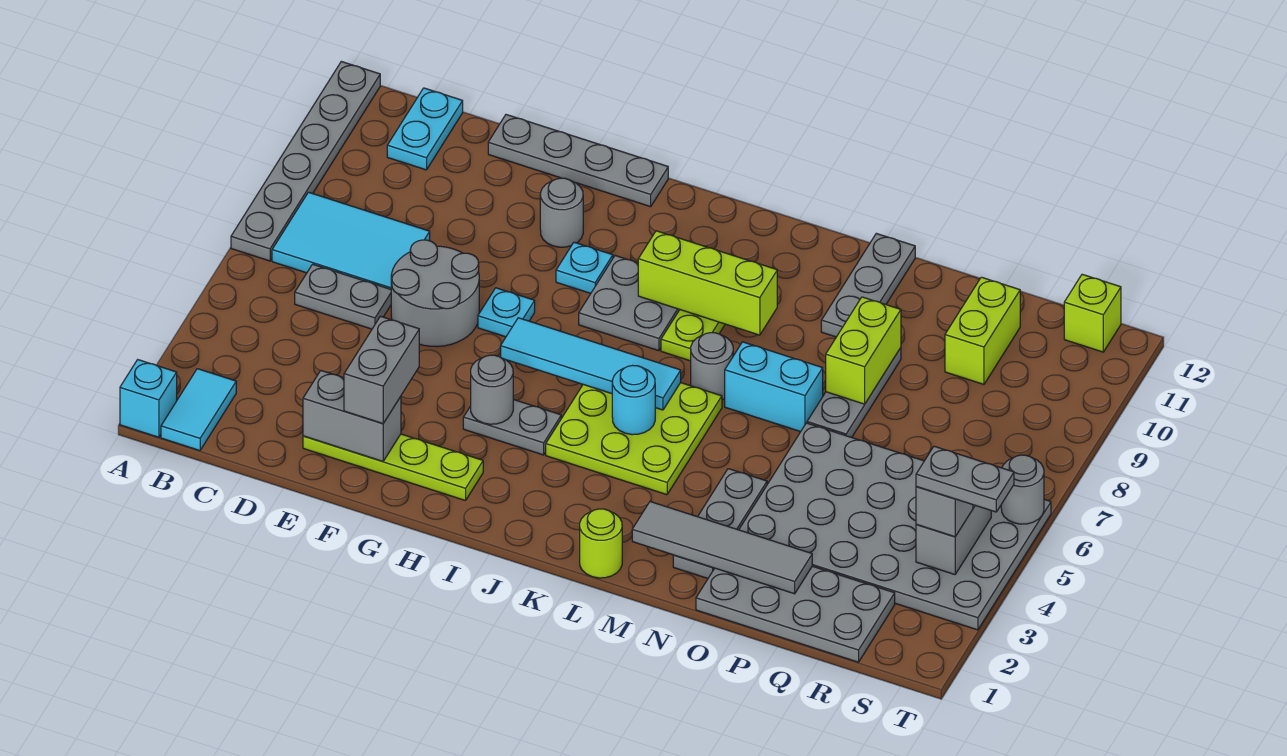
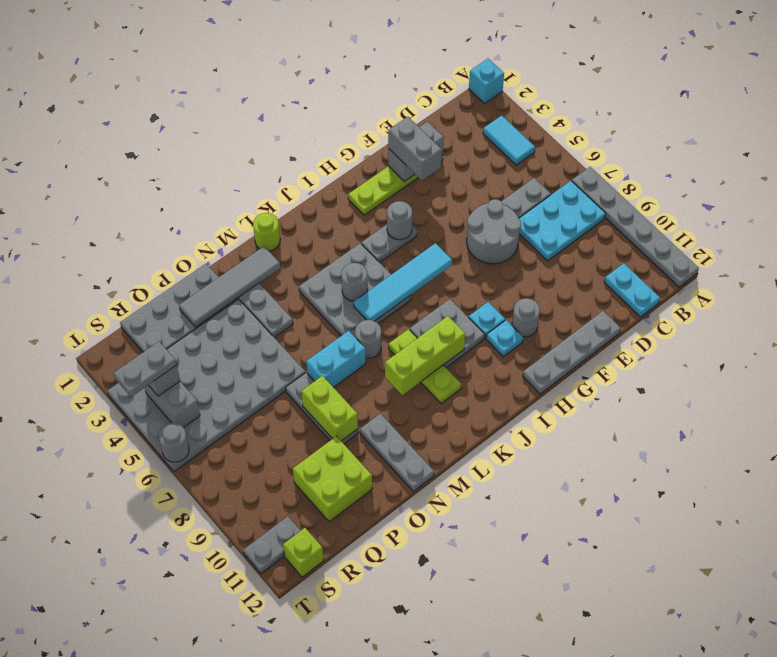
cyan tile B1:B2 level 1 -> cyan tile B3:B4 level 1
cyan tile B7:D8 level 1 -> cyan plate B7:D8 level 1
cyan plate G7 level 1 -> cyan plate H10 level 1
lime plate J4:L6 level 1 -> grey plate J4:L6 level 1
cyan round brick K5 level 2 -> grey round brick K5 level 2
lime brick Q10:Q11 level 1 -> lime brick P10:Q11 level 1
none -> grey plate S11:T11 level 1

